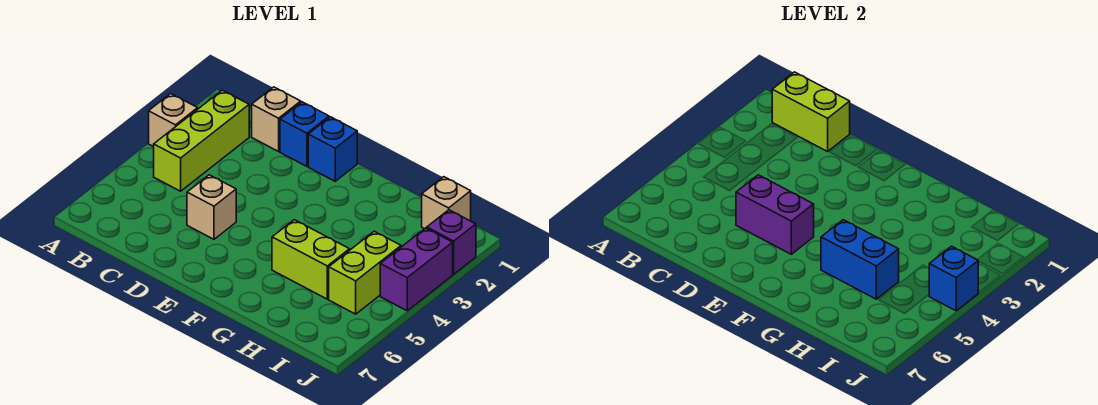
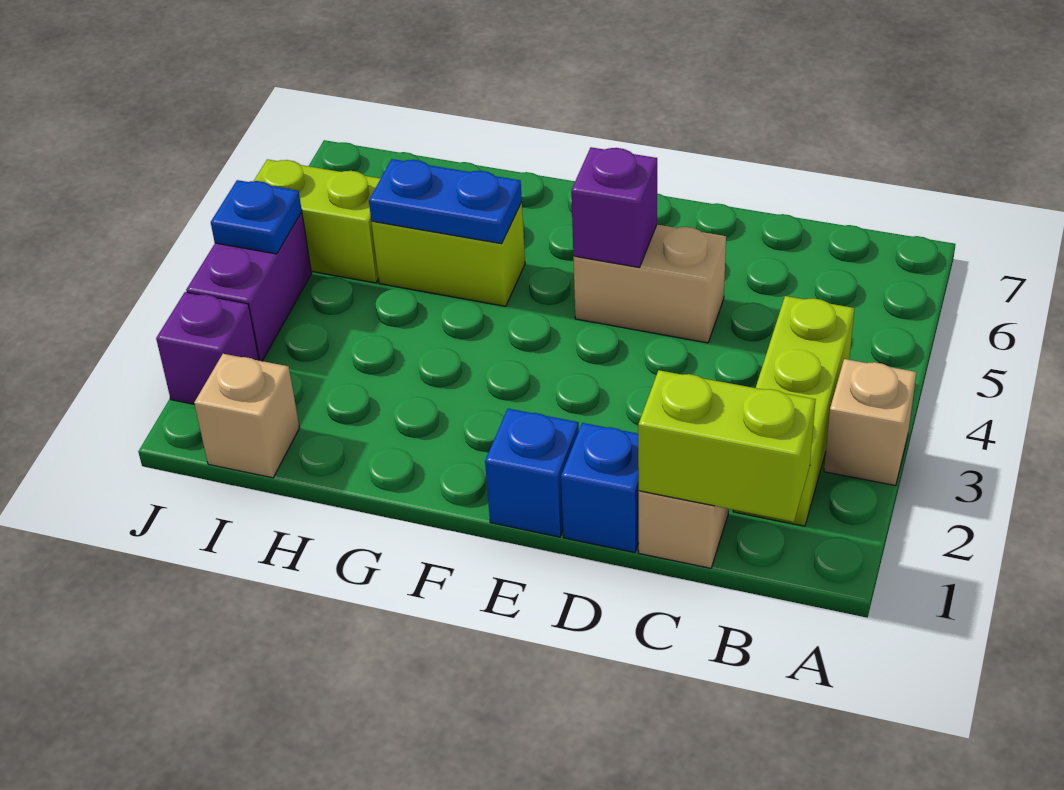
tan brick D5 level 1 -> tan brick D5:E5 level 1
purple brick D5:E5 level 2 -> purple brick E5 level 2
blue brick G5:H5 level 2 -> blue plate G5:H5 level 2
lime brick I4:I5 level 1 -> lime brick I5:J5 level 1
blue brick J4 level 2 -> blue plate J4 level 2

